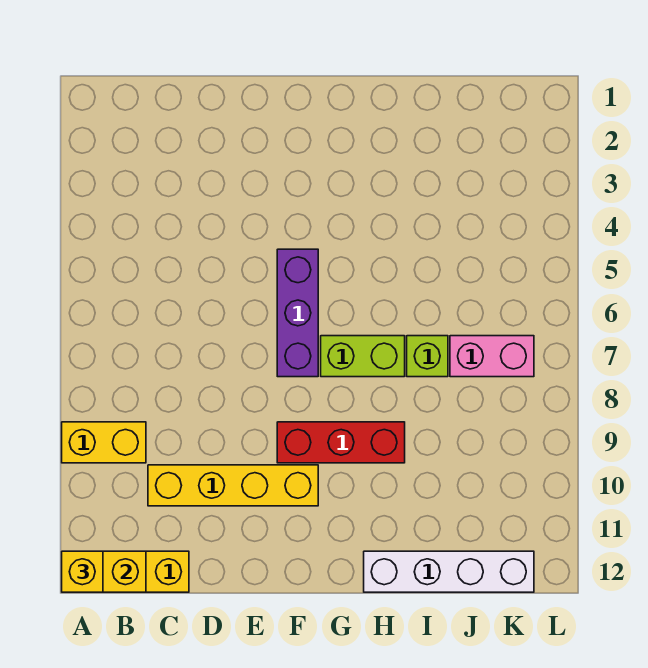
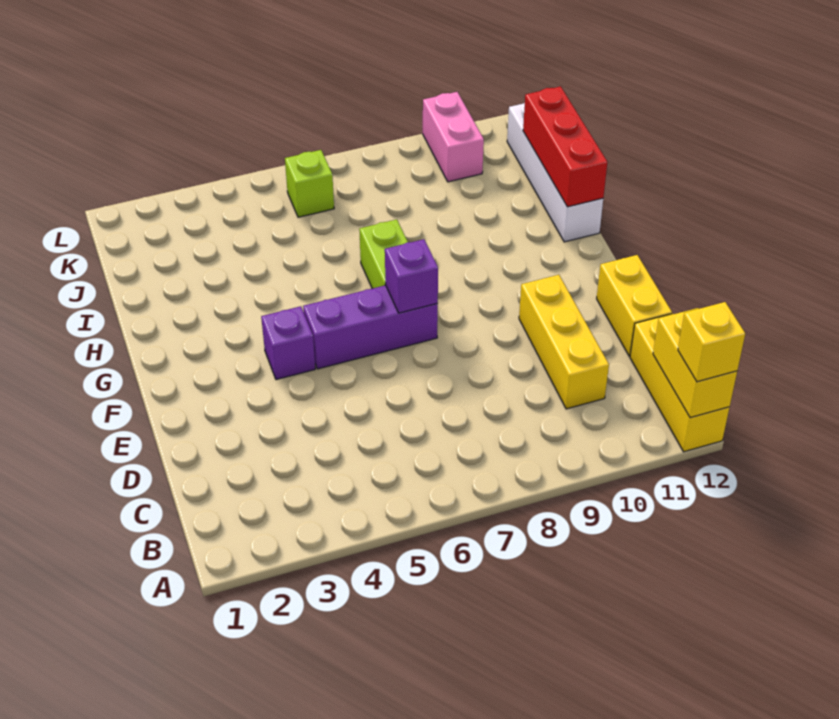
yellow brick A9:B9 level 1 -> yellow brick D12:E12 level 1
yellow brick C10:F10 level 1 -> yellow brick C10:E10 level 1
none -> purple brick F4 level 1
none -> purple brick F7 level 2
red brick F9:H9 level 1 -> red brick H12:J12 level 2
lime brick I7 level 1 -> lime brick K6 level 1
pink brick J7:K7 level 1 -> pink brick K10:L10 level 1

